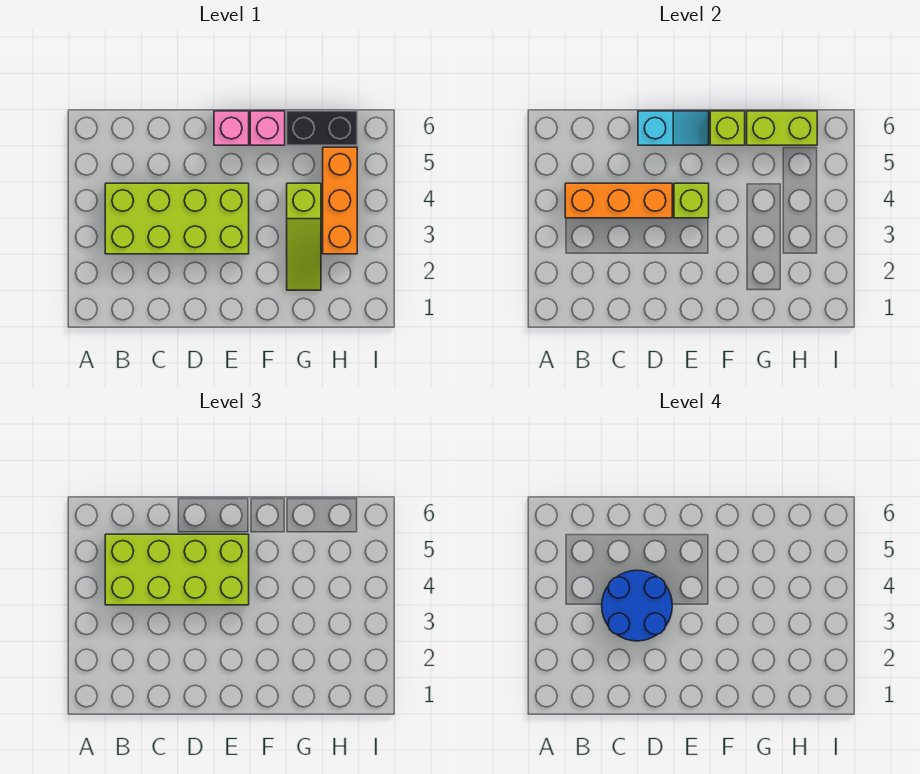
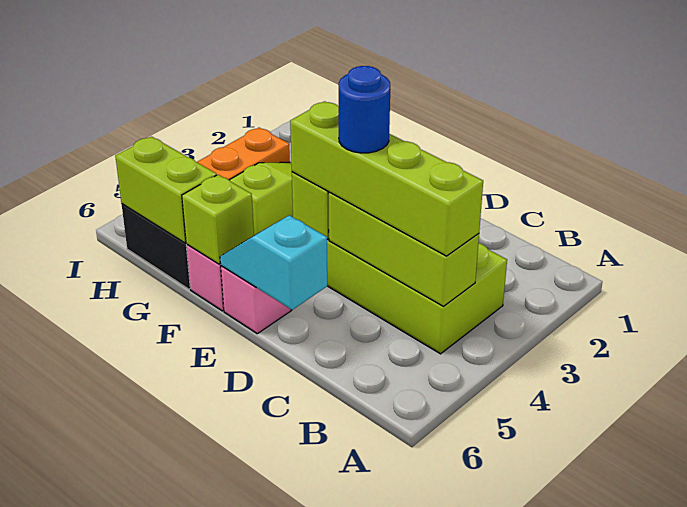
orange brick B4:D4 level 2 -> lime brick B4:D4 level 2
lime brick B4:E5 level 3 -> lime brick B4:E4 level 3
blue round brick C3:D4 level 4 -> blue round brick D4 level 4

